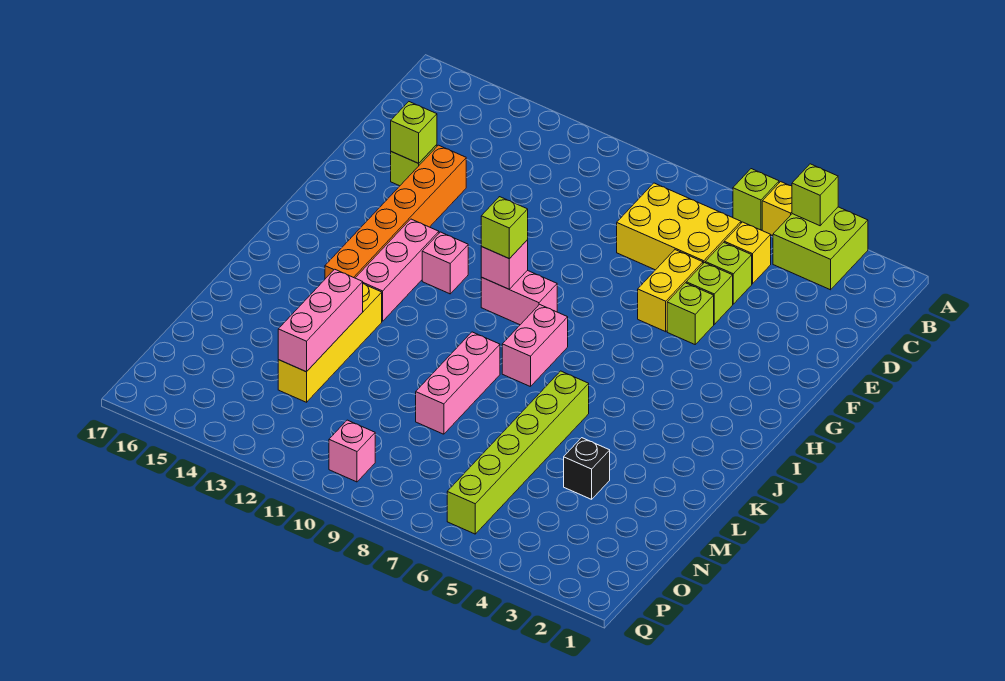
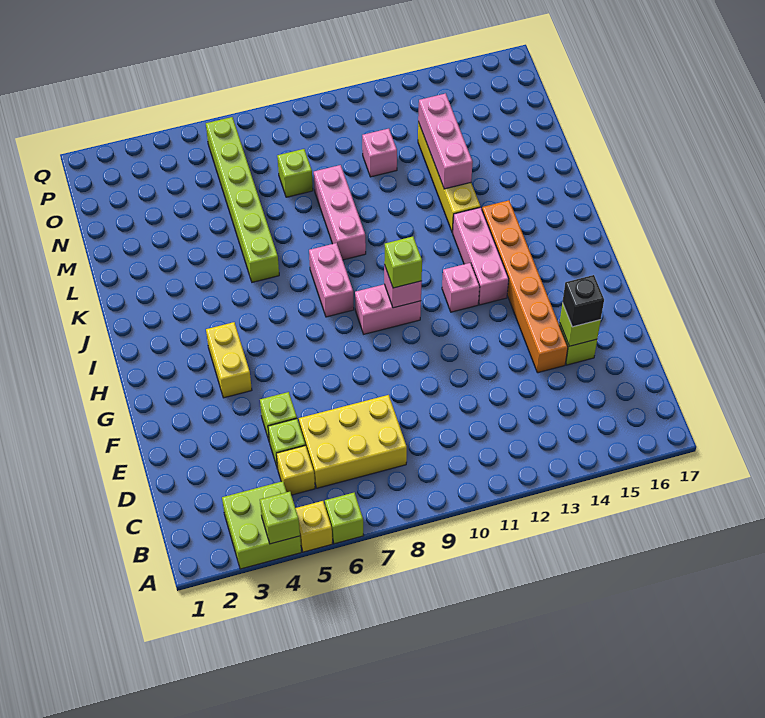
yellow brick E6:F6 level 1 -> yellow brick G4:H4 level 1
lime brick F5 level 1 -> lime brick N8 level 1
black brick M4 level 1 -> black brick E15 level 3
pink brick P10 level 1 -> pink brick N11 level 1

